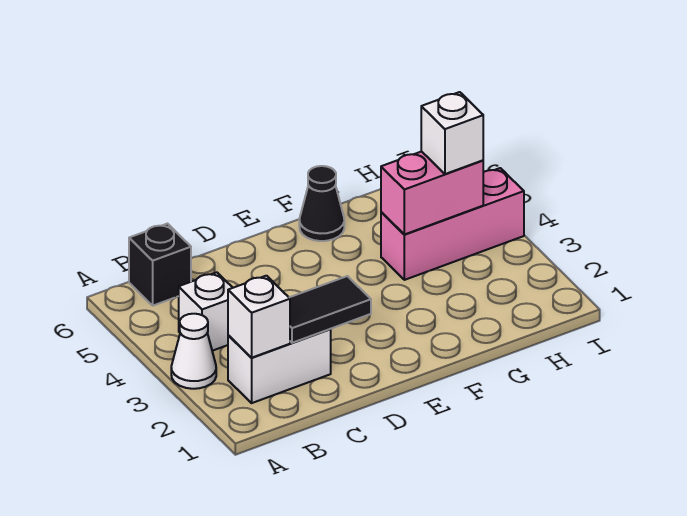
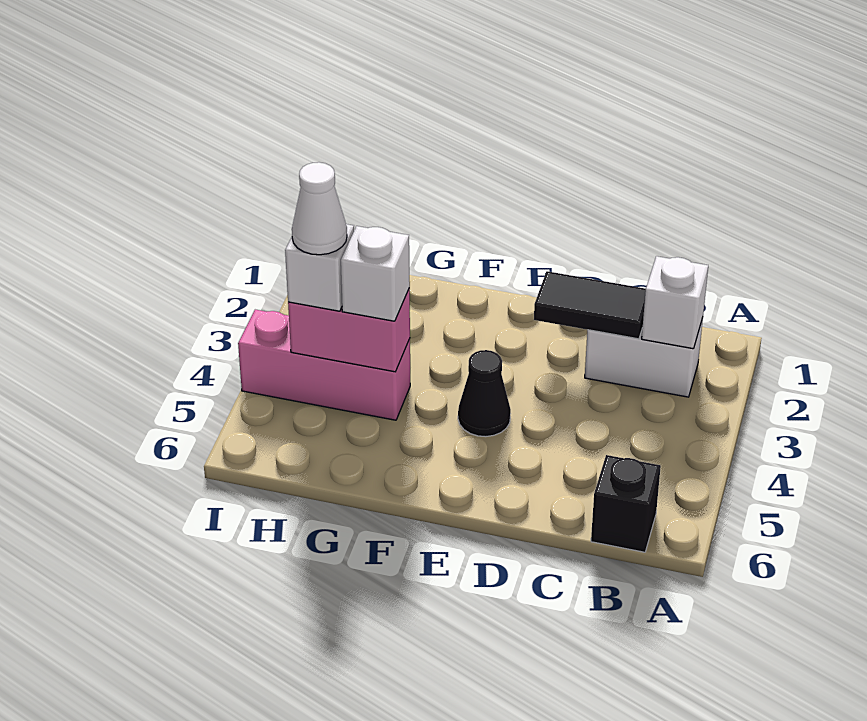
white cone A3 level 1 -> white cone H4 level 4
white brick B4 level 1 -> white brick G4 level 3
black cone F6 level 1 -> black cone E4 level 1

